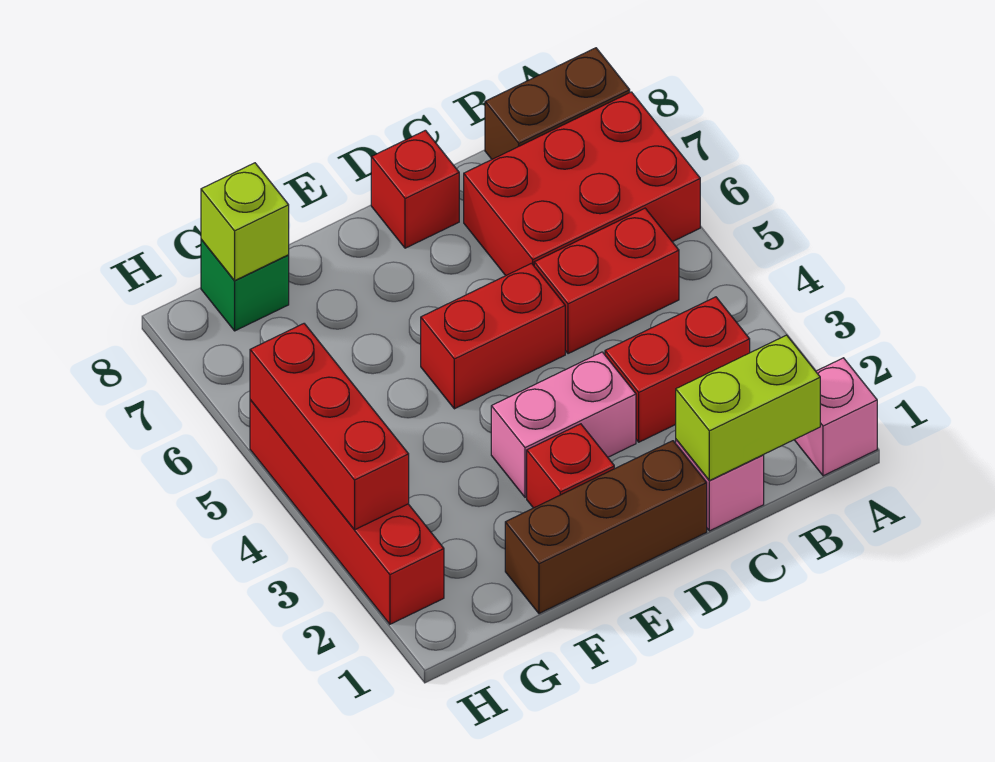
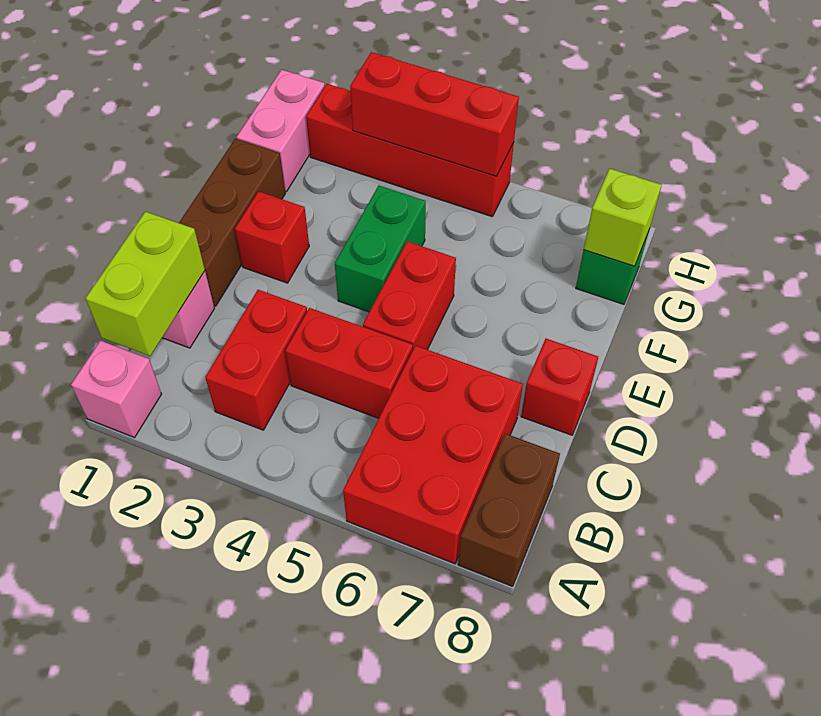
red brick B5:C5 level 1 -> red brick C4:C5 level 1
pink brick D3:E3 level 1 -> pink brick G1:H1 level 1
none -> green brick E4:F4 level 1

